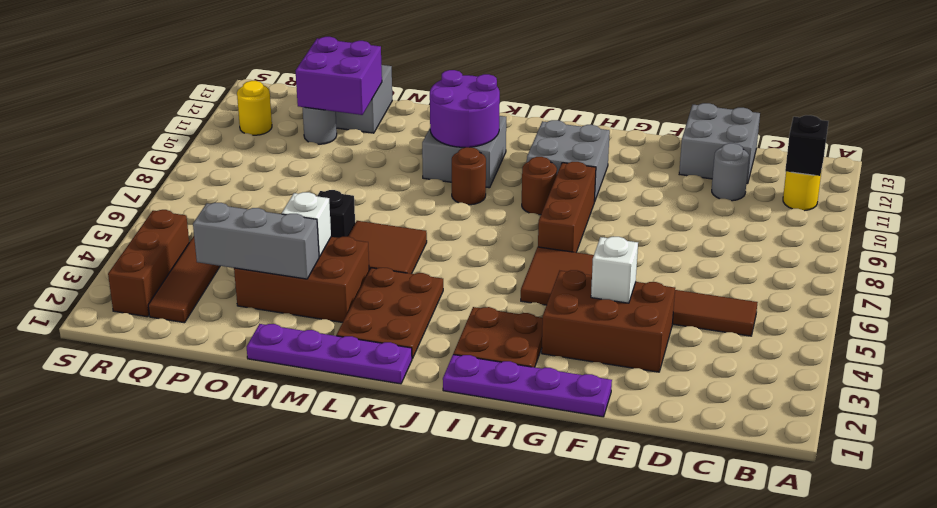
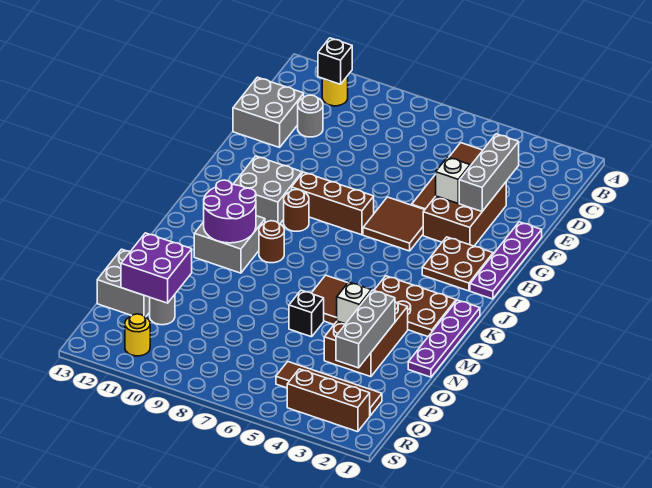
none -> grey brick D3:F3 level 2

